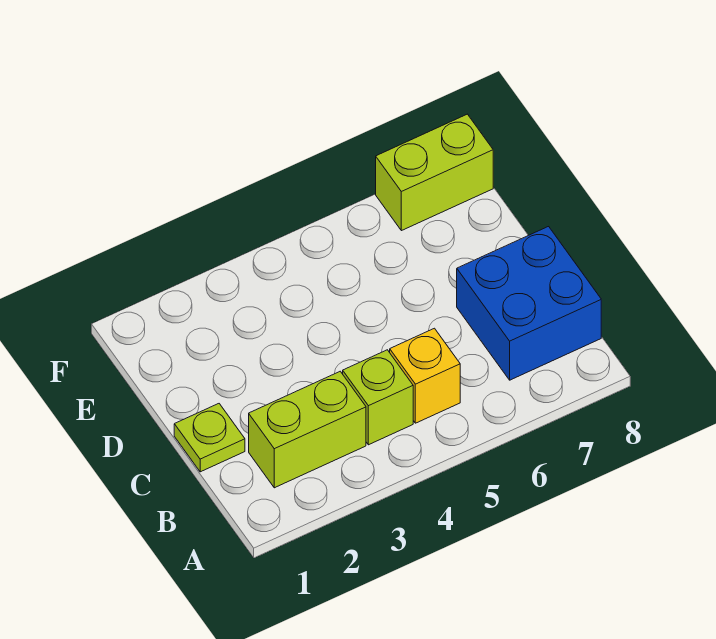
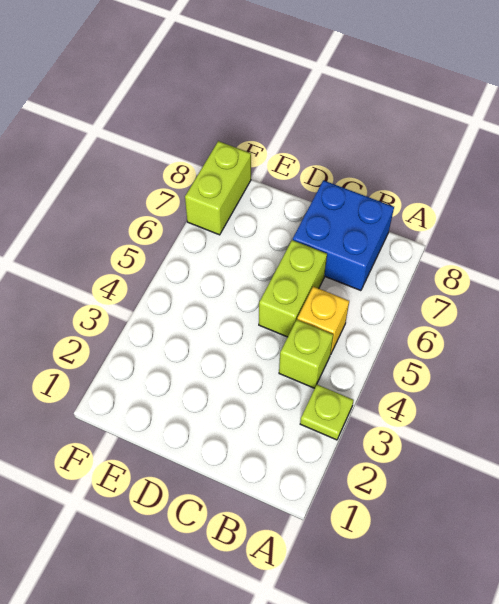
lime brick B2:B3 level 1 -> lime brick C5:C6 level 1
lime plate C1 level 1 -> lime plate A3 level 1

